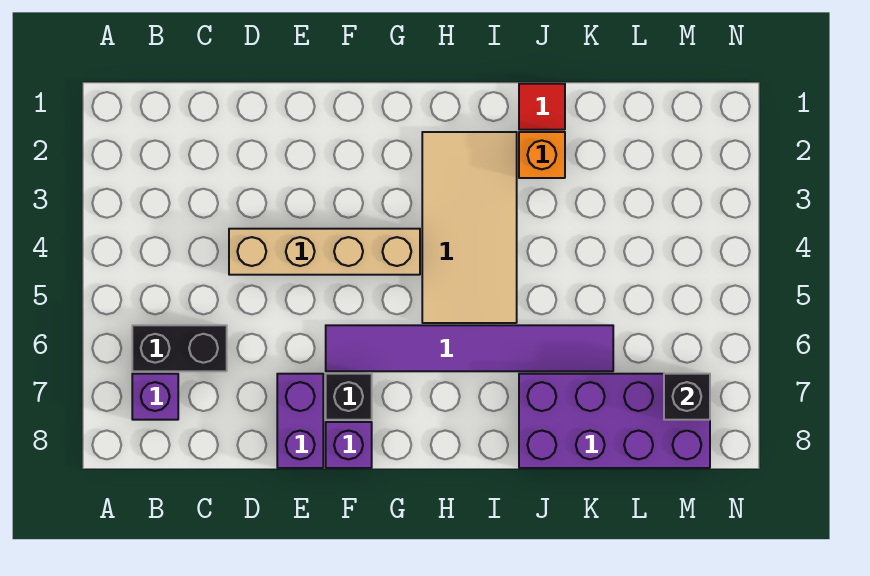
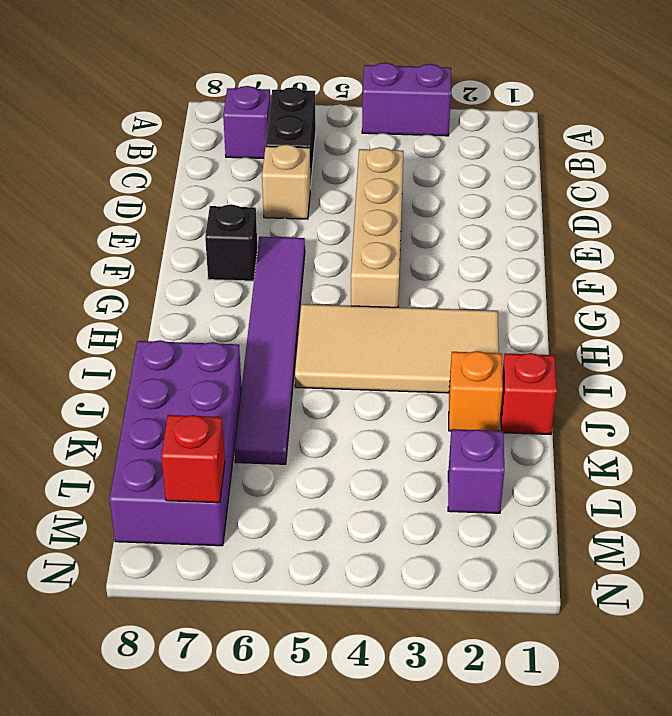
none -> tan brick D6 level 1
purple brick E7:E8 level 1 -> purple brick A3:A4 level 1
purple brick F8 level 1 -> purple brick L2 level 1
red tile J1 level 1 -> red brick J1 level 1
black brick M7 level 2 -> red brick M7 level 2

